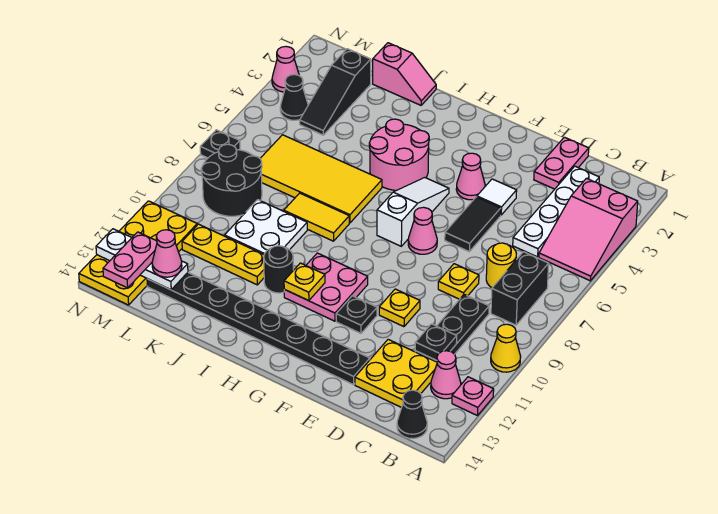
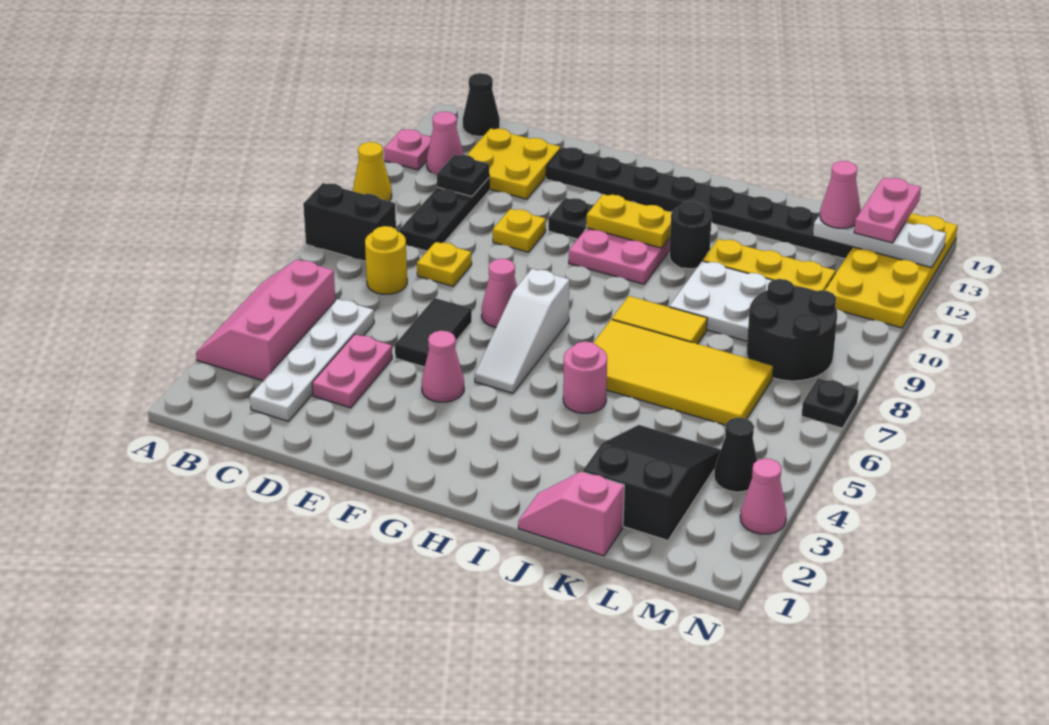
pink slope A3:B5 level 1 top 3 -> pink slope A3:B5 level 1 top B
black brick B7:B8 level 1 -> black brick A8:B8 level 1
pink plate D1:D2 level 1 -> pink plate D3:D4 level 1
white tile E4 level 1 -> none
pink round brick H4:I5 level 1 -> pink round brick I5 level 1
yellow plate H11 level 2 -> yellow plate G11:H11 level 2
black slope L2:L4 level 1 top 2 -> black slope K2:L4 level 1 top 2

